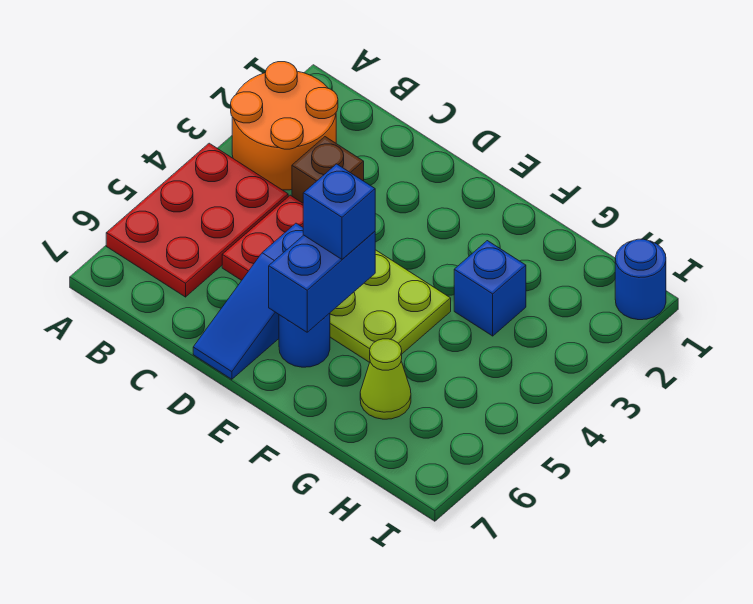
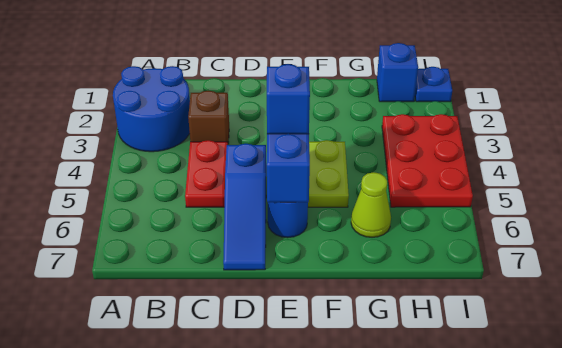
orange round brick A2:B3 level 1 -> blue round brick A2:B3 level 1
red plate A4:B6 level 1 -> red plate H3:I5 level 1
blue brick G3 level 1 -> blue brick H1 level 1
blue round brick I1 level 1 -> blue plate I1 level 1

